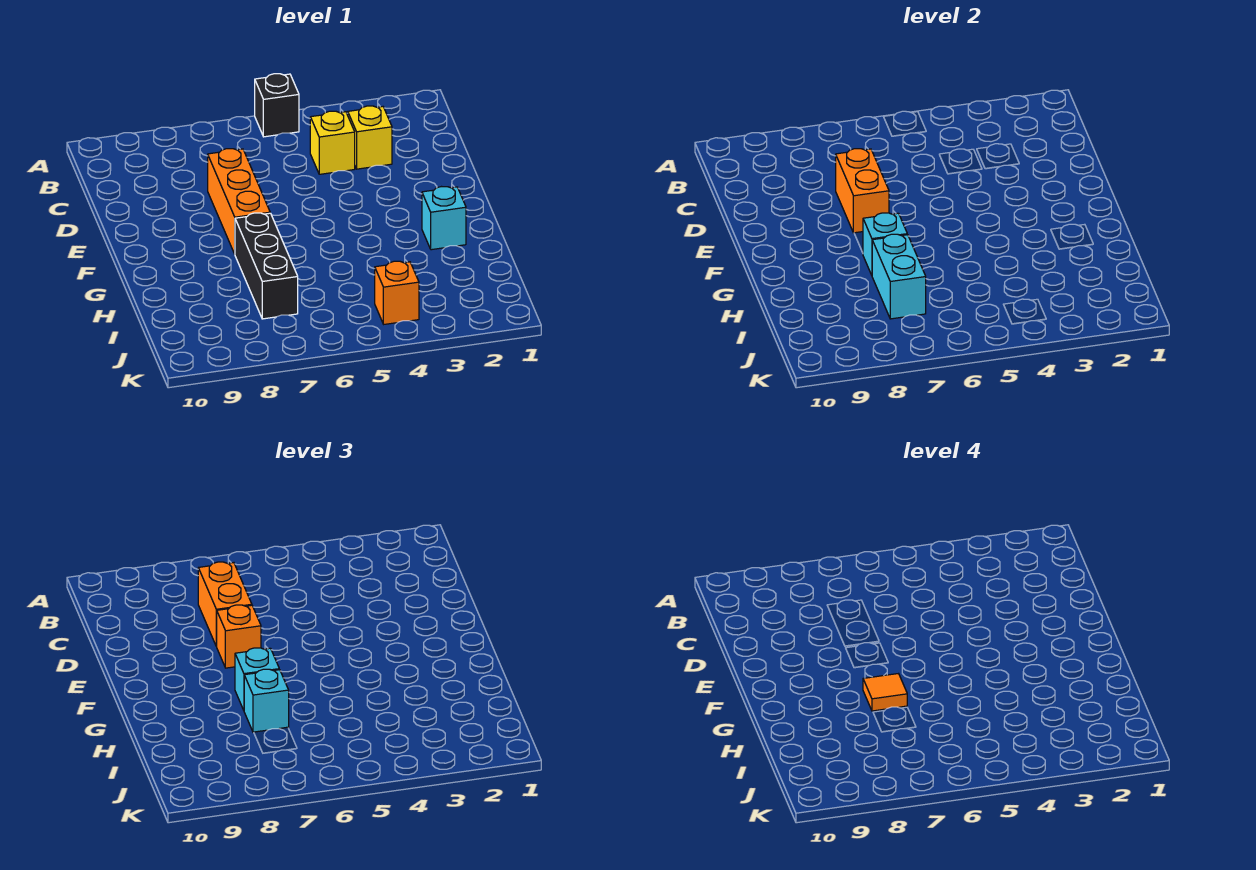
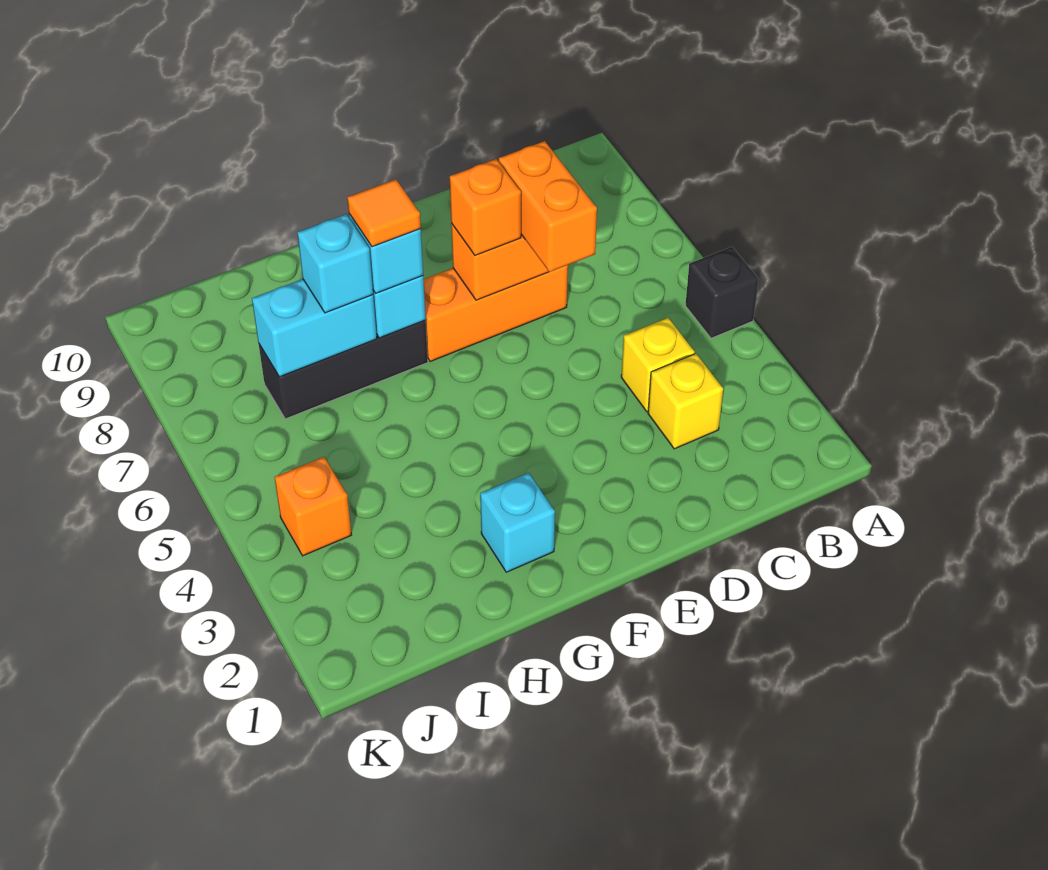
orange brick C7:D7 level 3 -> orange brick D6:D7 level 3

